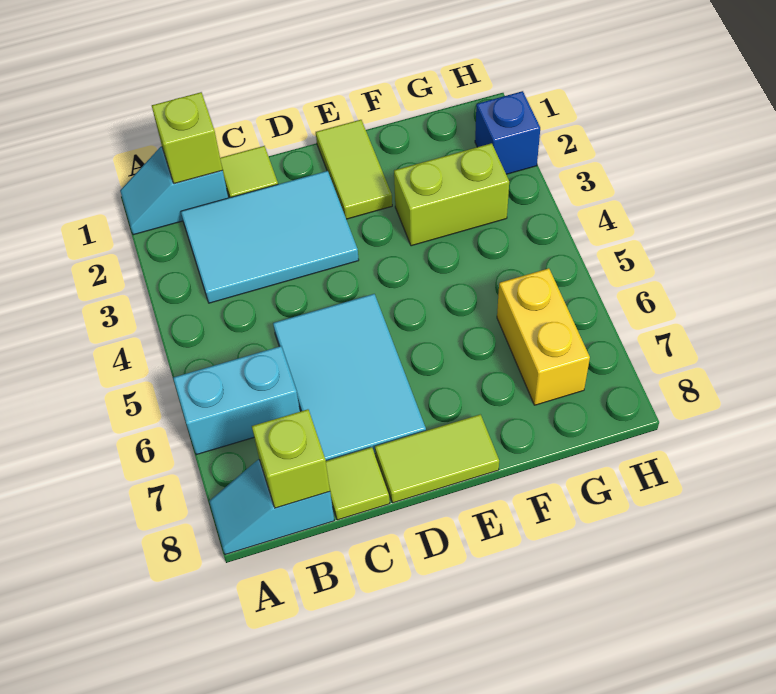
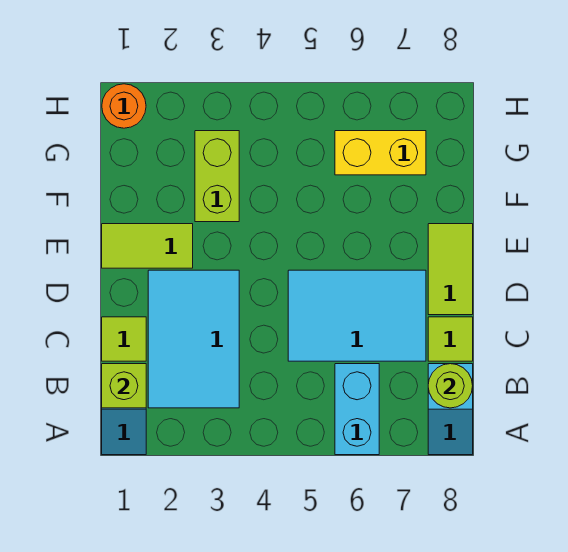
lime brick B8 level 2 -> lime round brick B8 level 2
none -> orange round brick H1 level 1
blue brick H2 level 1 -> none

